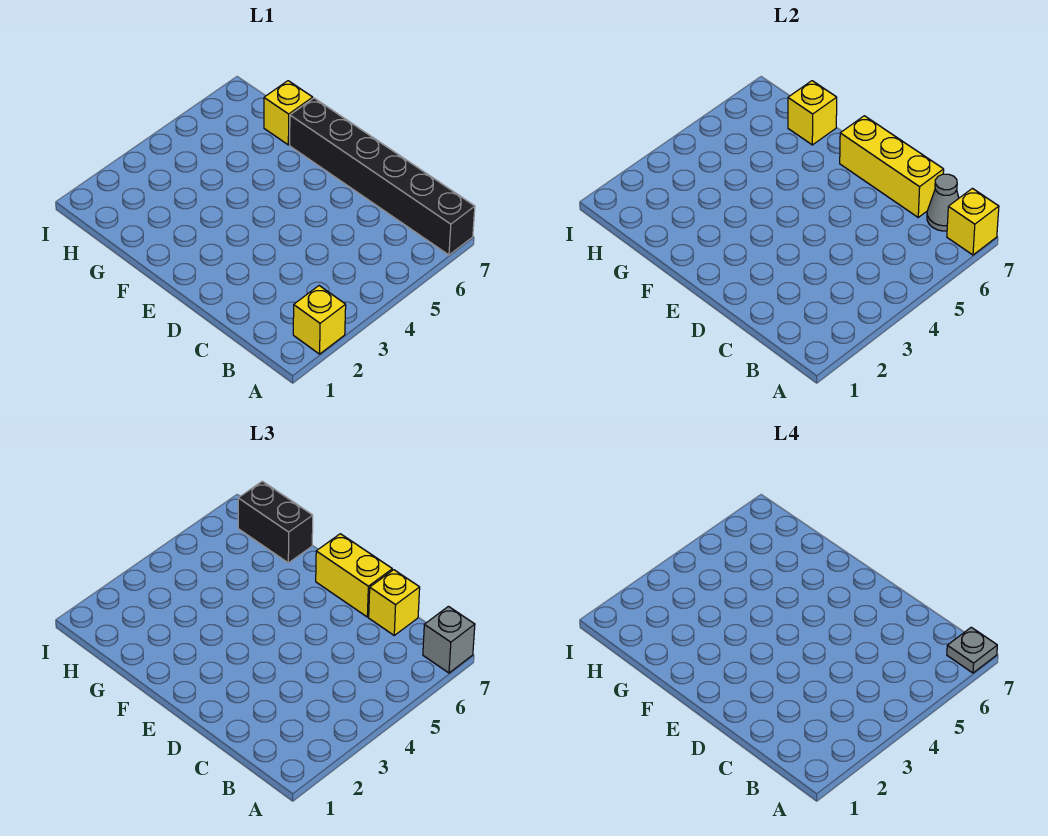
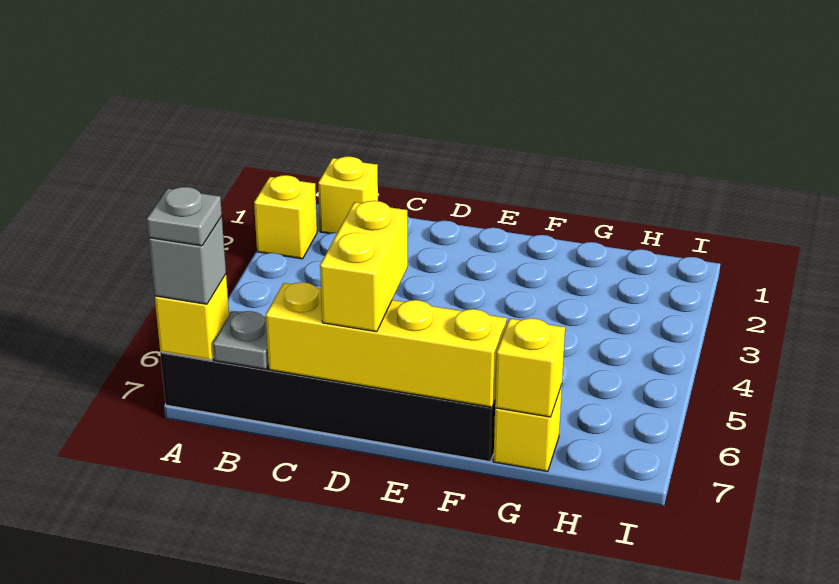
grey cone B7 level 2 -> grey plate B7 level 2
yellow brick C7:E7 level 2 -> yellow brick C7:F7 level 2
yellow brick C7 level 3 -> yellow brick B1 level 1
yellow brick D7:E7 level 3 -> yellow brick D6:D7 level 3
black brick G7:H7 level 3 -> none

